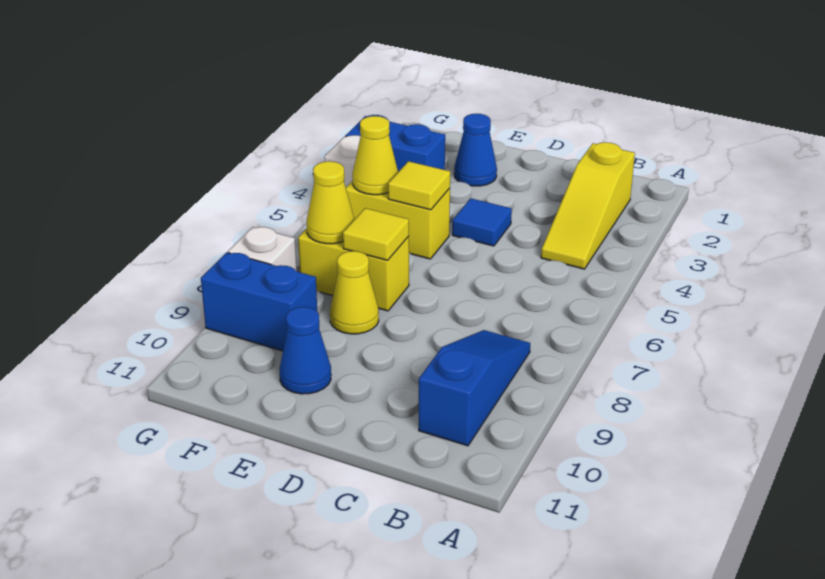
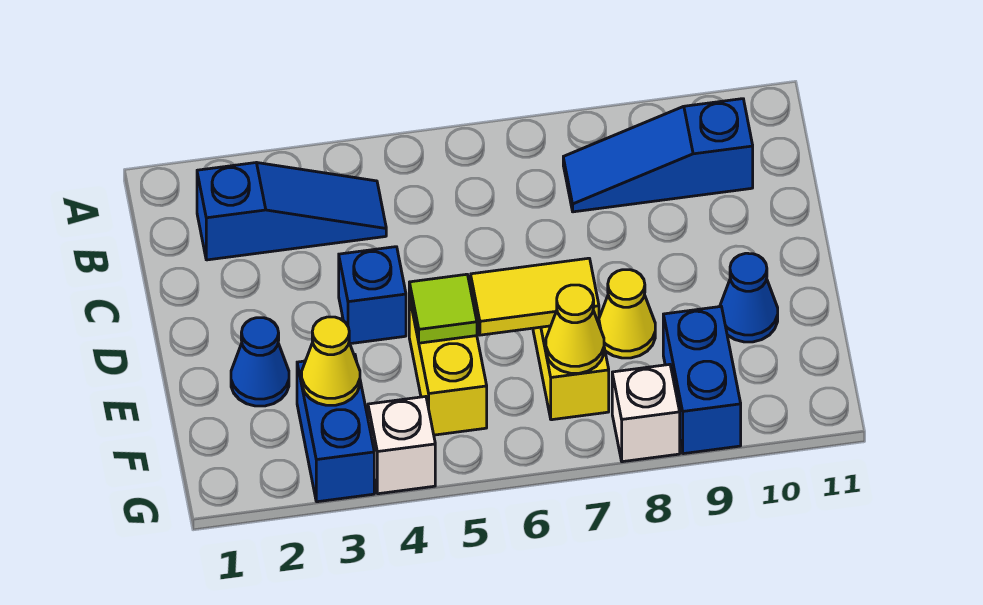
yellow slope B2:B4 level 1 top 2 -> blue slope B2:B4 level 1 top 2
blue tile D4 level 1 -> blue brick D4 level 1
yellow tile E5 level 2 -> lime tile E5 level 2
yellow tile E7 level 2 -> yellow tile E6:E7 level 2
yellow cone F5 level 2 -> yellow cone F3 level 2

